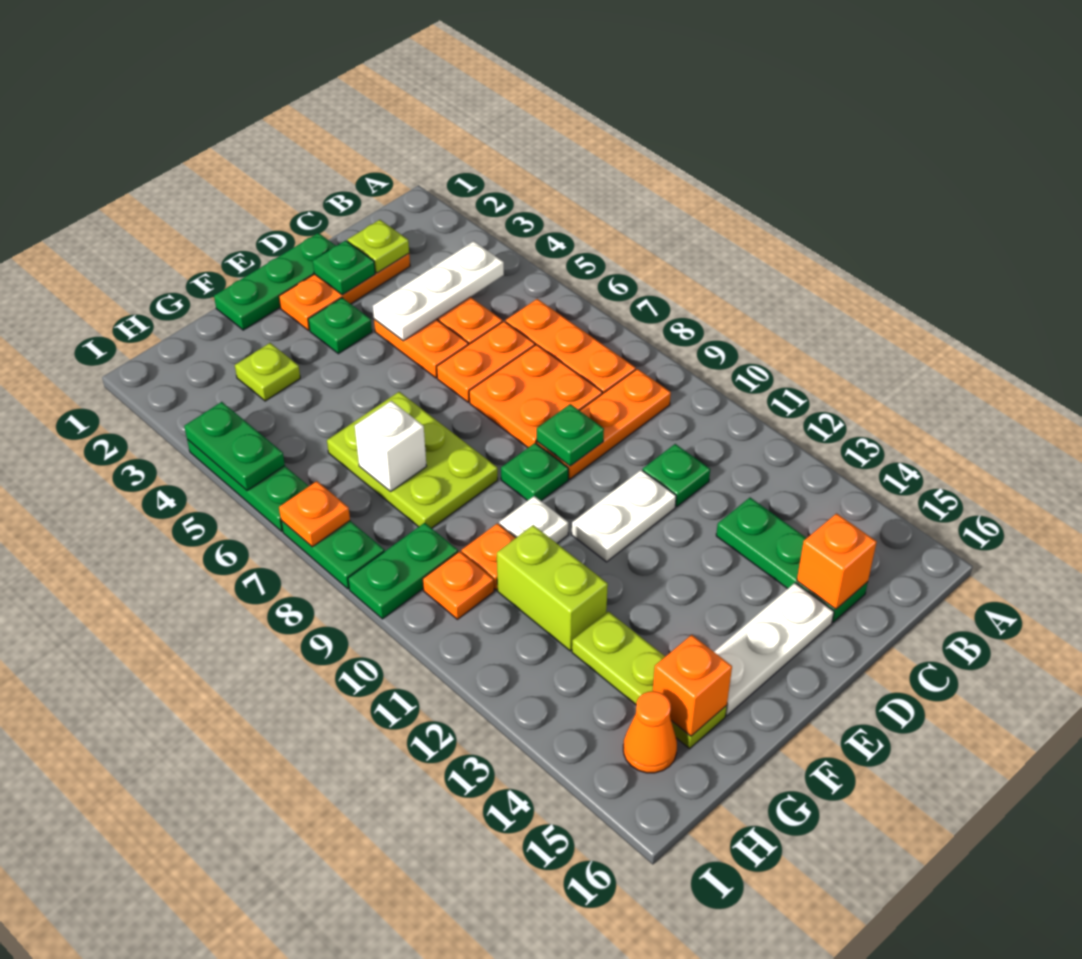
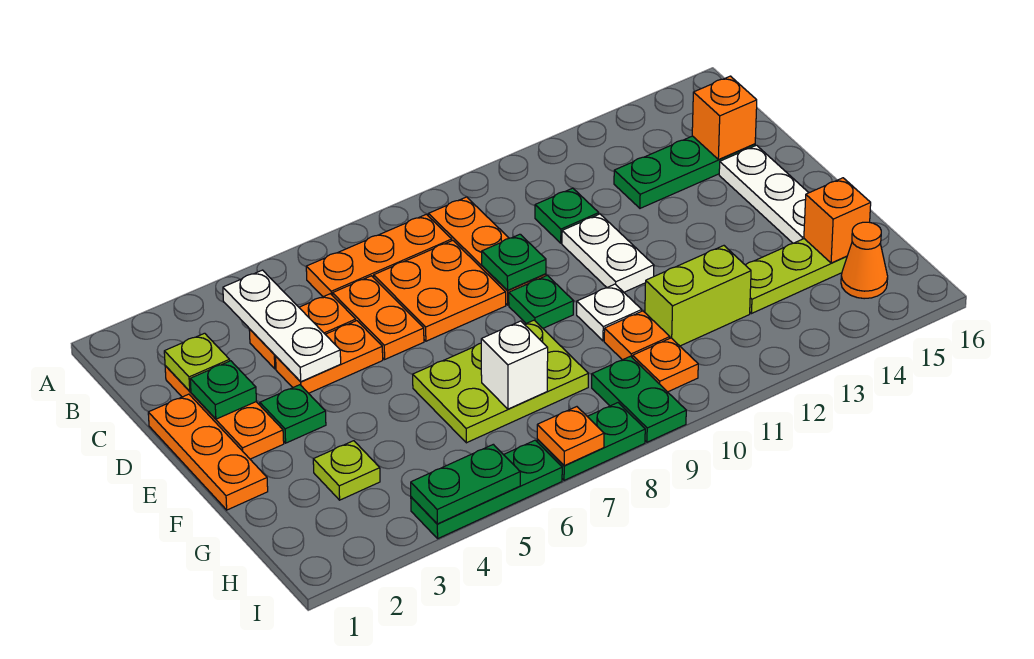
green plate D1:F1 level 1 -> orange plate D1:F1 level 1

